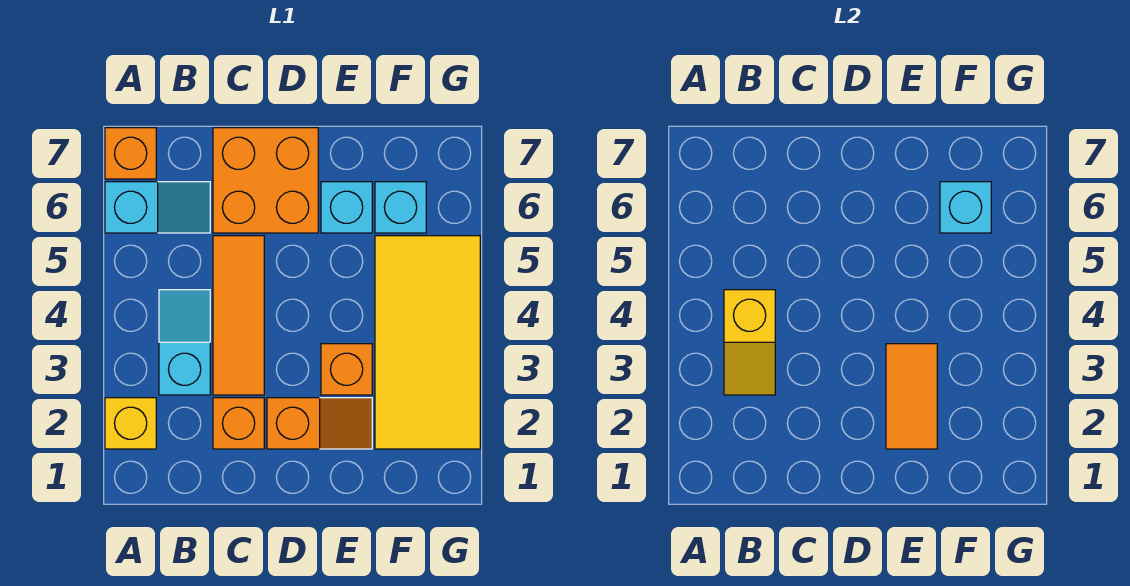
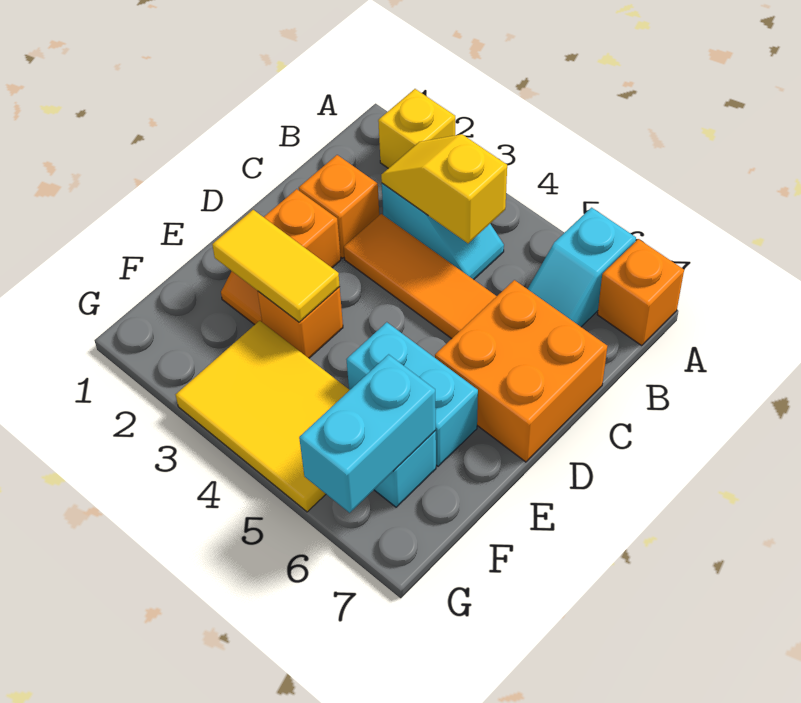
orange tile E2:E3 level 2 -> yellow tile E2:E3 level 2
cyan brick E6 level 1 -> cyan brick E5:E6 level 1
yellow tile F2:G5 level 1 -> yellow tile F3:G5 level 1
cyan brick F6 level 2 -> cyan brick F6:G6 level 2

